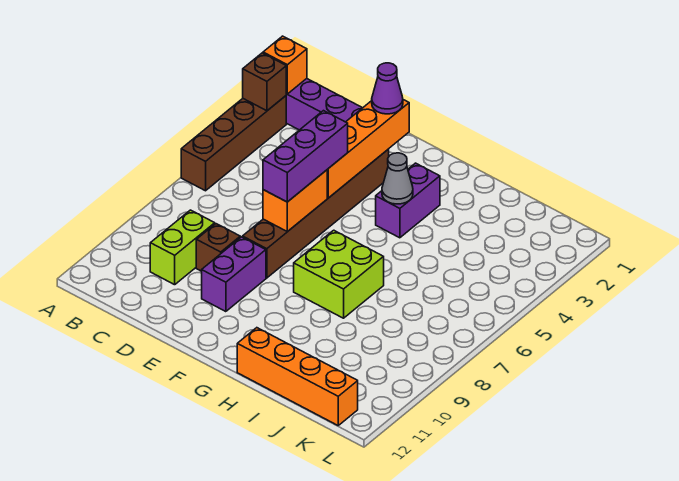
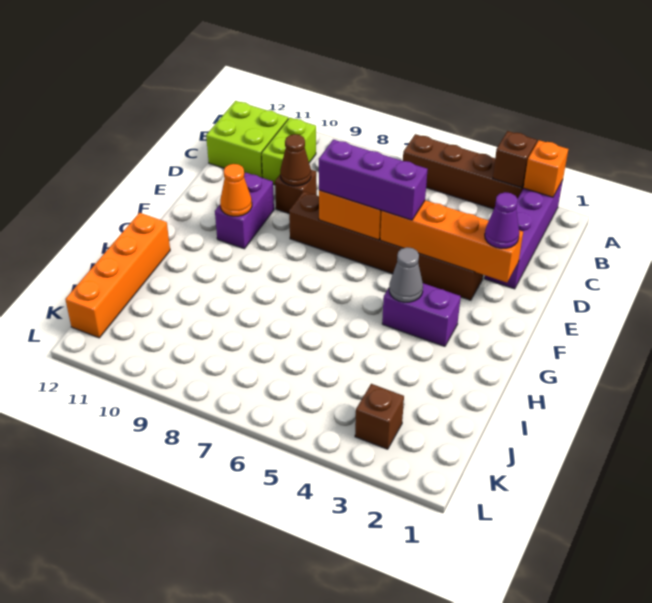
lime brick C9:C10 level 1 -> lime brick B10:C10 level 1
none -> brown cone D9 level 2
purple brick E9:E10 level 1 -> purple brick E10:F10 level 1
none -> orange cone F10 level 2
lime brick G7:H8 level 1 -> lime brick B11:C12 level 1
none -> brown brick K3 level 1

